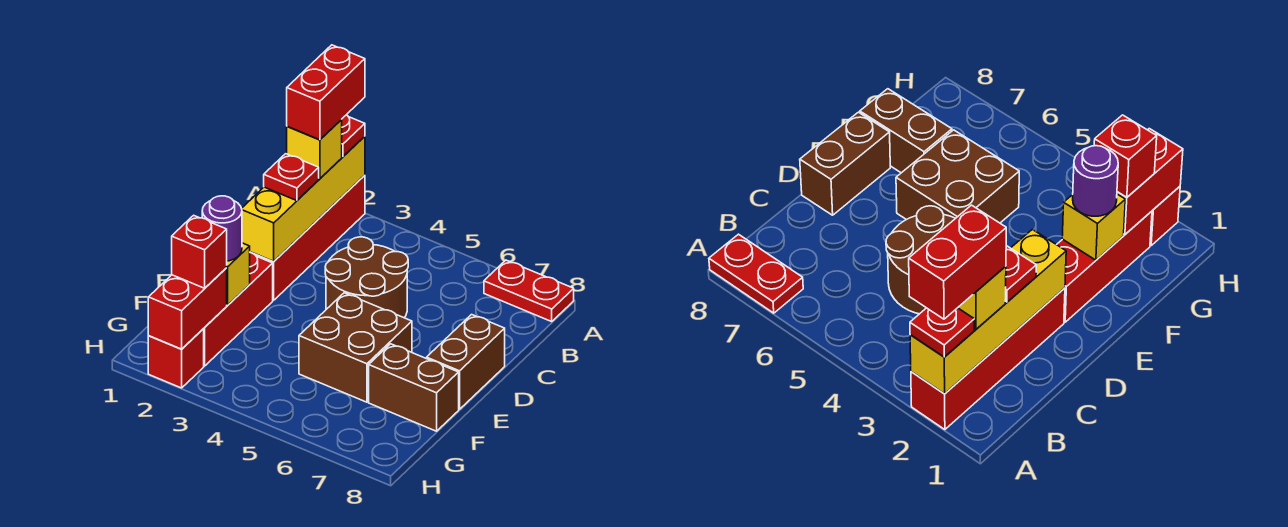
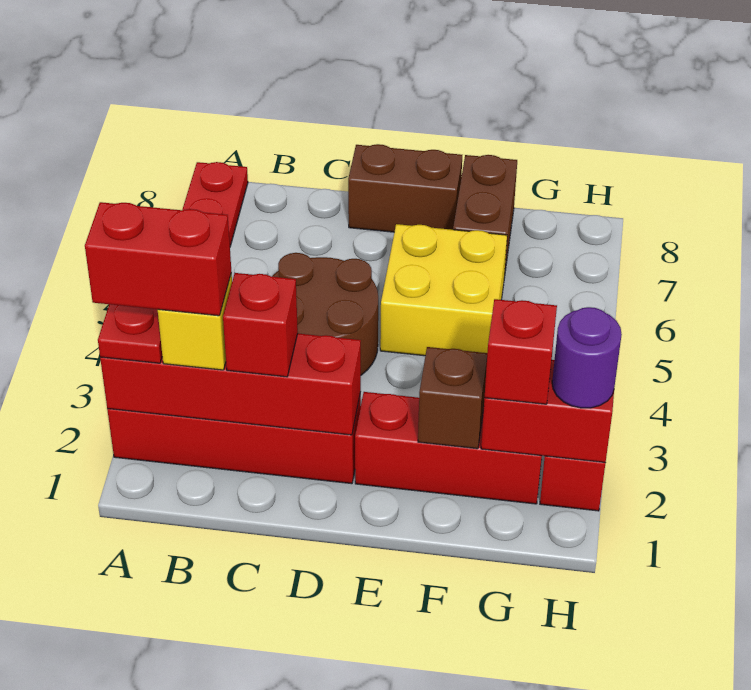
yellow brick A2:D2 level 2 -> red brick A2:D2 level 2
red plate C2 level 3 -> red brick C2 level 3
brown brick E5:F6 level 1 -> yellow brick E5:F6 level 1
yellow brick F2 level 2 -> brown brick F2 level 2
purple round brick F2 level 3 -> purple round brick H2 level 3

